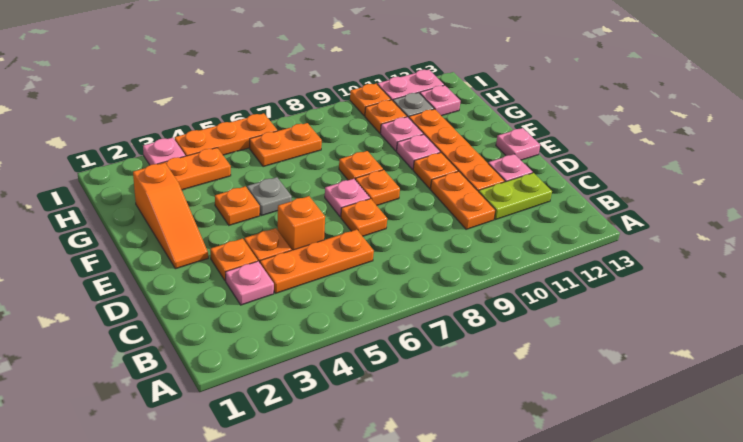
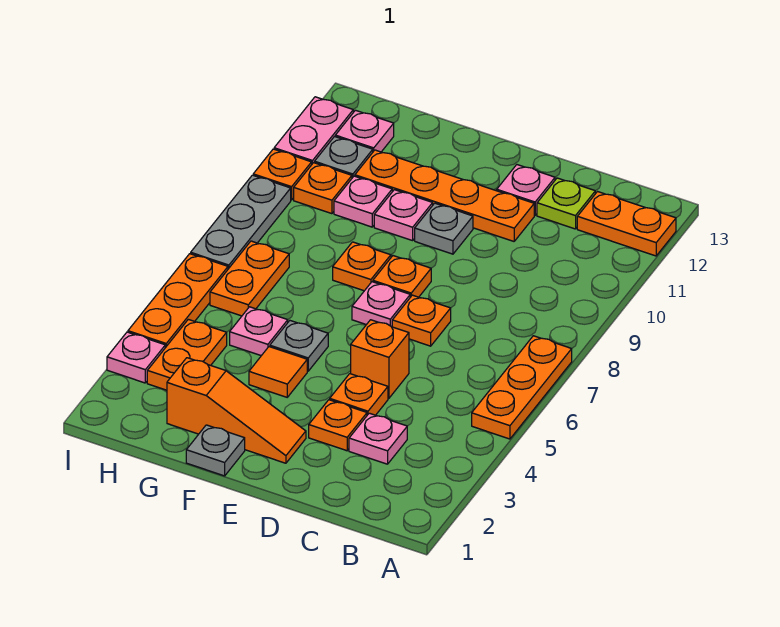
orange plate C4:C6 level 1 -> orange plate A5:A7 level 1
orange plate C10:D10 level 1 -> orange plate A12:B12 level 1
lime plate C11:C12 level 1 -> lime plate C12 level 1
orange plate E10 level 1 -> grey plate E10 level 1
pink plate E13 level 1 -> pink plate G5 level 1
none -> grey plate F1 level 1
orange plate F4 level 1 -> orange tile F4 level 1
none -> grey plate I7:I9 level 1

